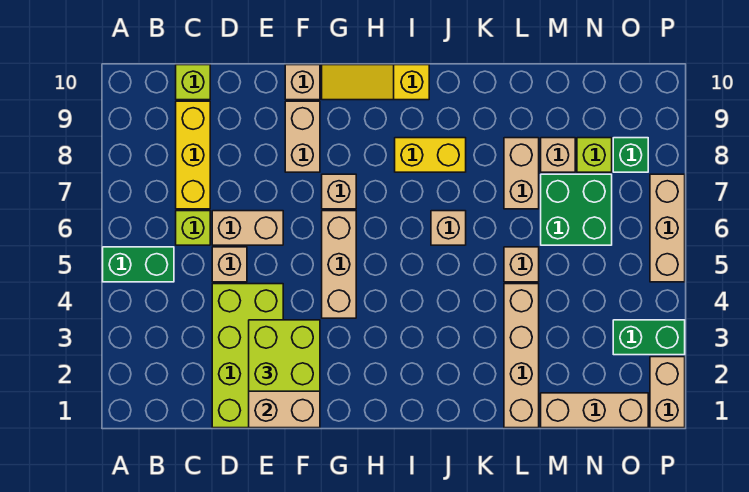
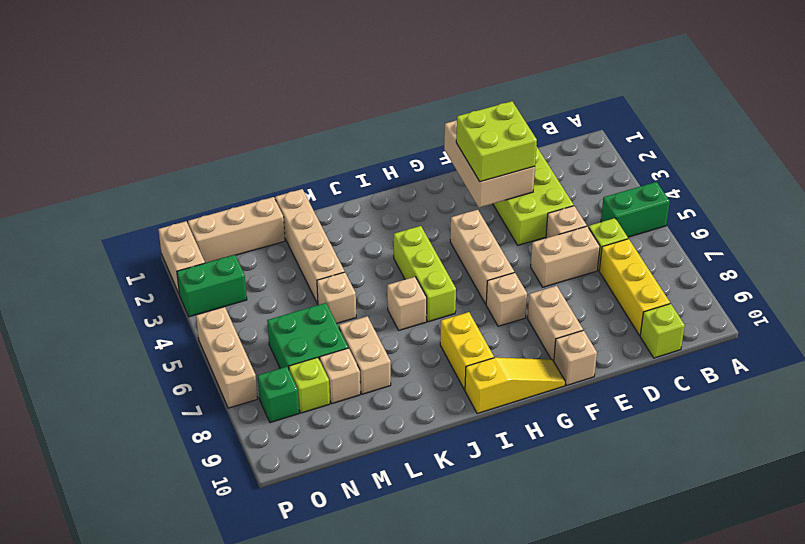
none -> lime brick I4:I6 level 1
yellow brick I8:J8 level 1 -> yellow brick I8:I9 level 1

